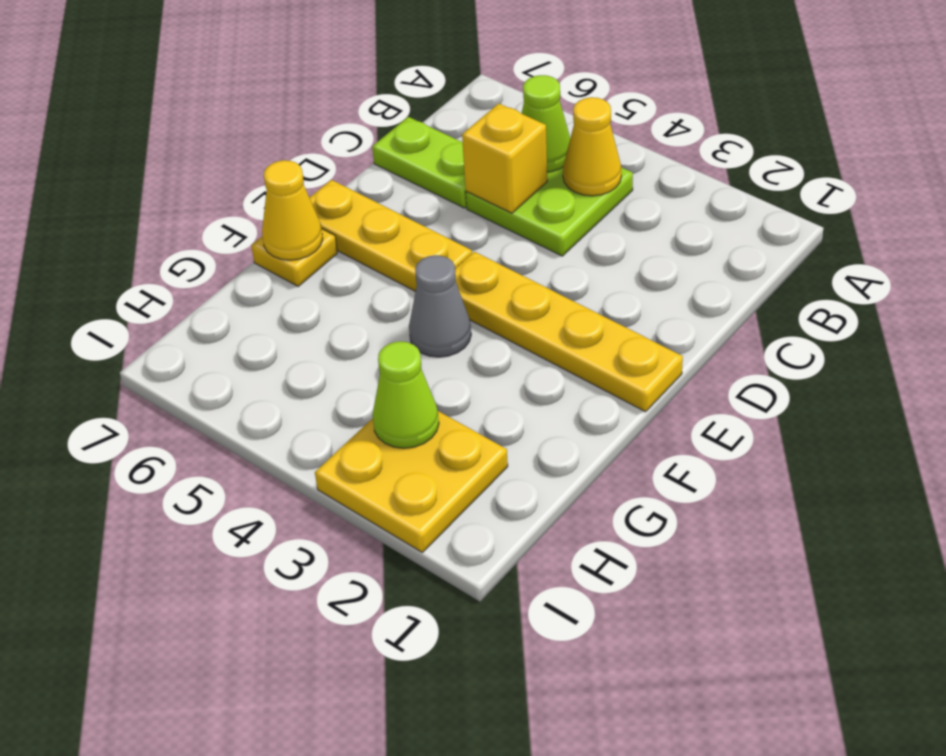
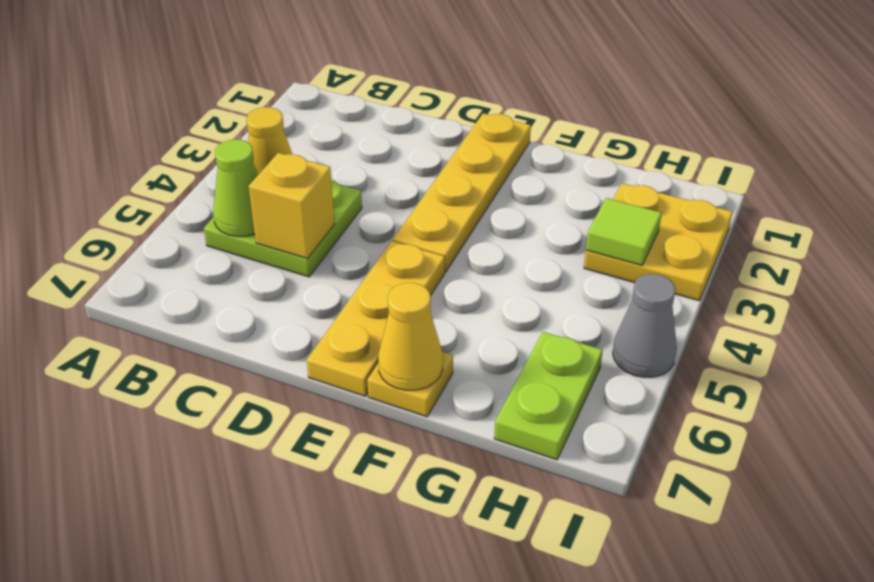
lime plate C6:C7 level 1 -> lime plate H6:H7 level 1
grey cone F4 level 1 -> grey cone I5 level 1
lime cone H3 level 2 -> lime tile H3 level 2

